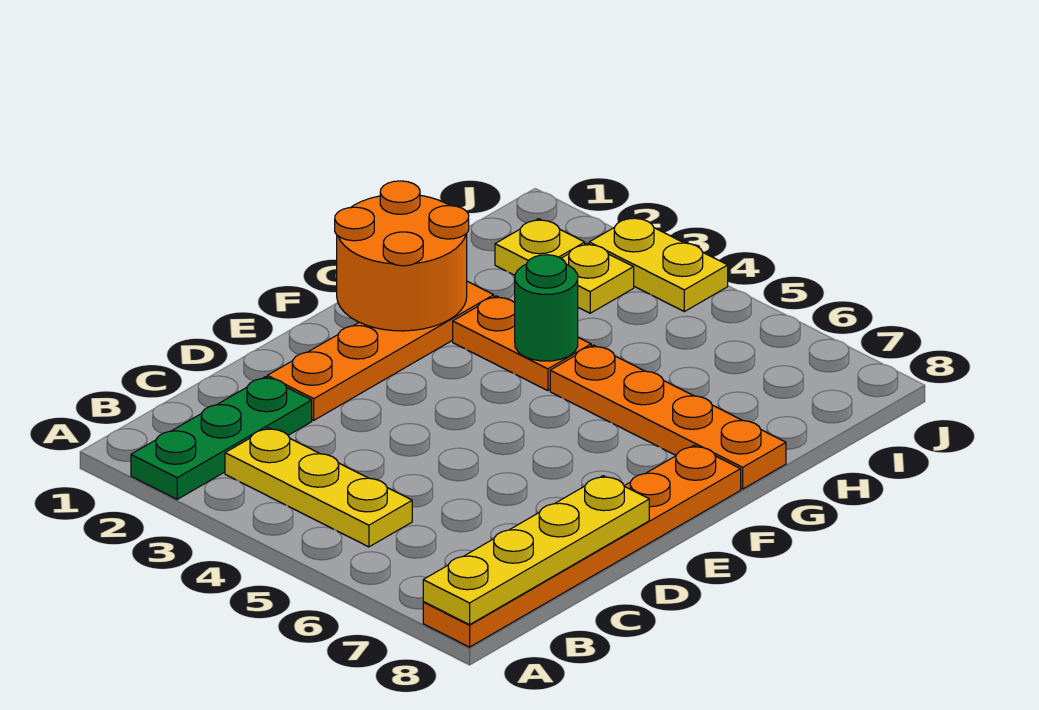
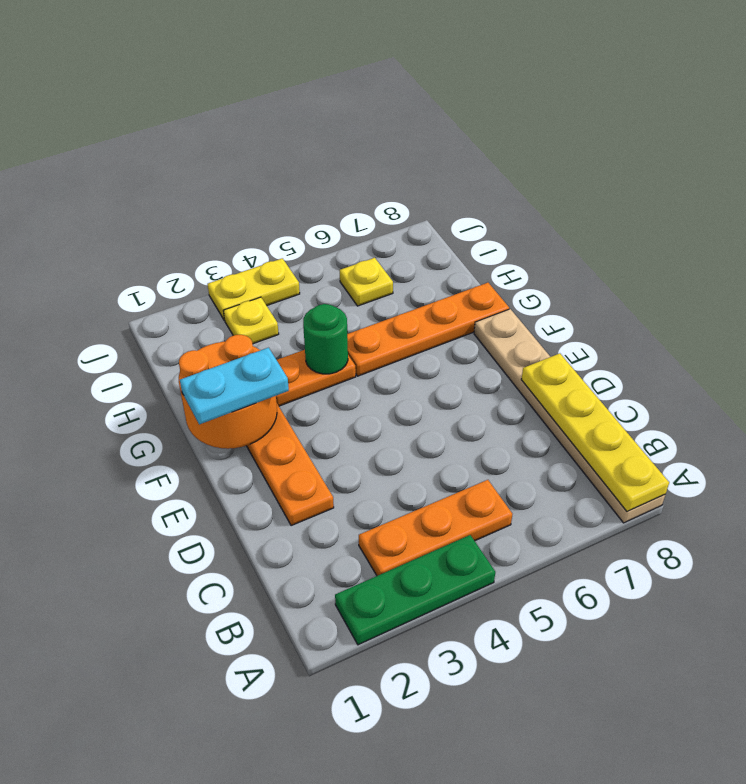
green plate A2:C2 level 1 -> green plate A2:A4 level 1
orange plate A8:F8 level 1 -> tan plate A8:F8 level 1
yellow plate B3:B5 level 1 -> orange plate B3:B5 level 1
none -> cyan plate F1:F2 level 3
yellow plate I2 level 1 -> yellow plate I6 level 1

